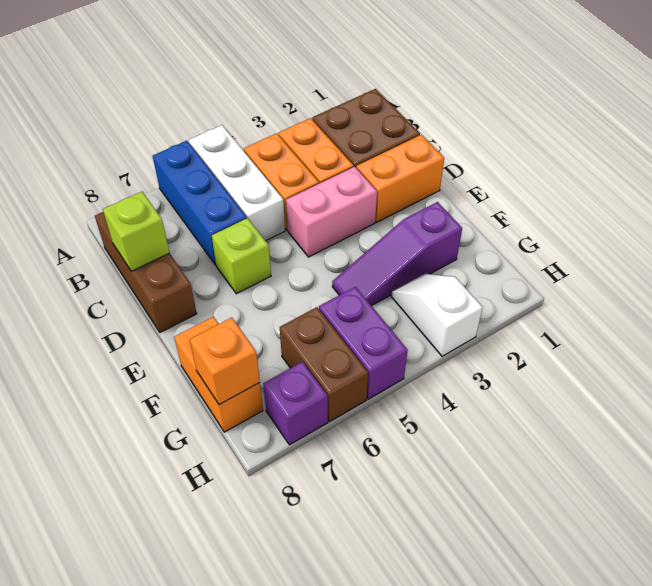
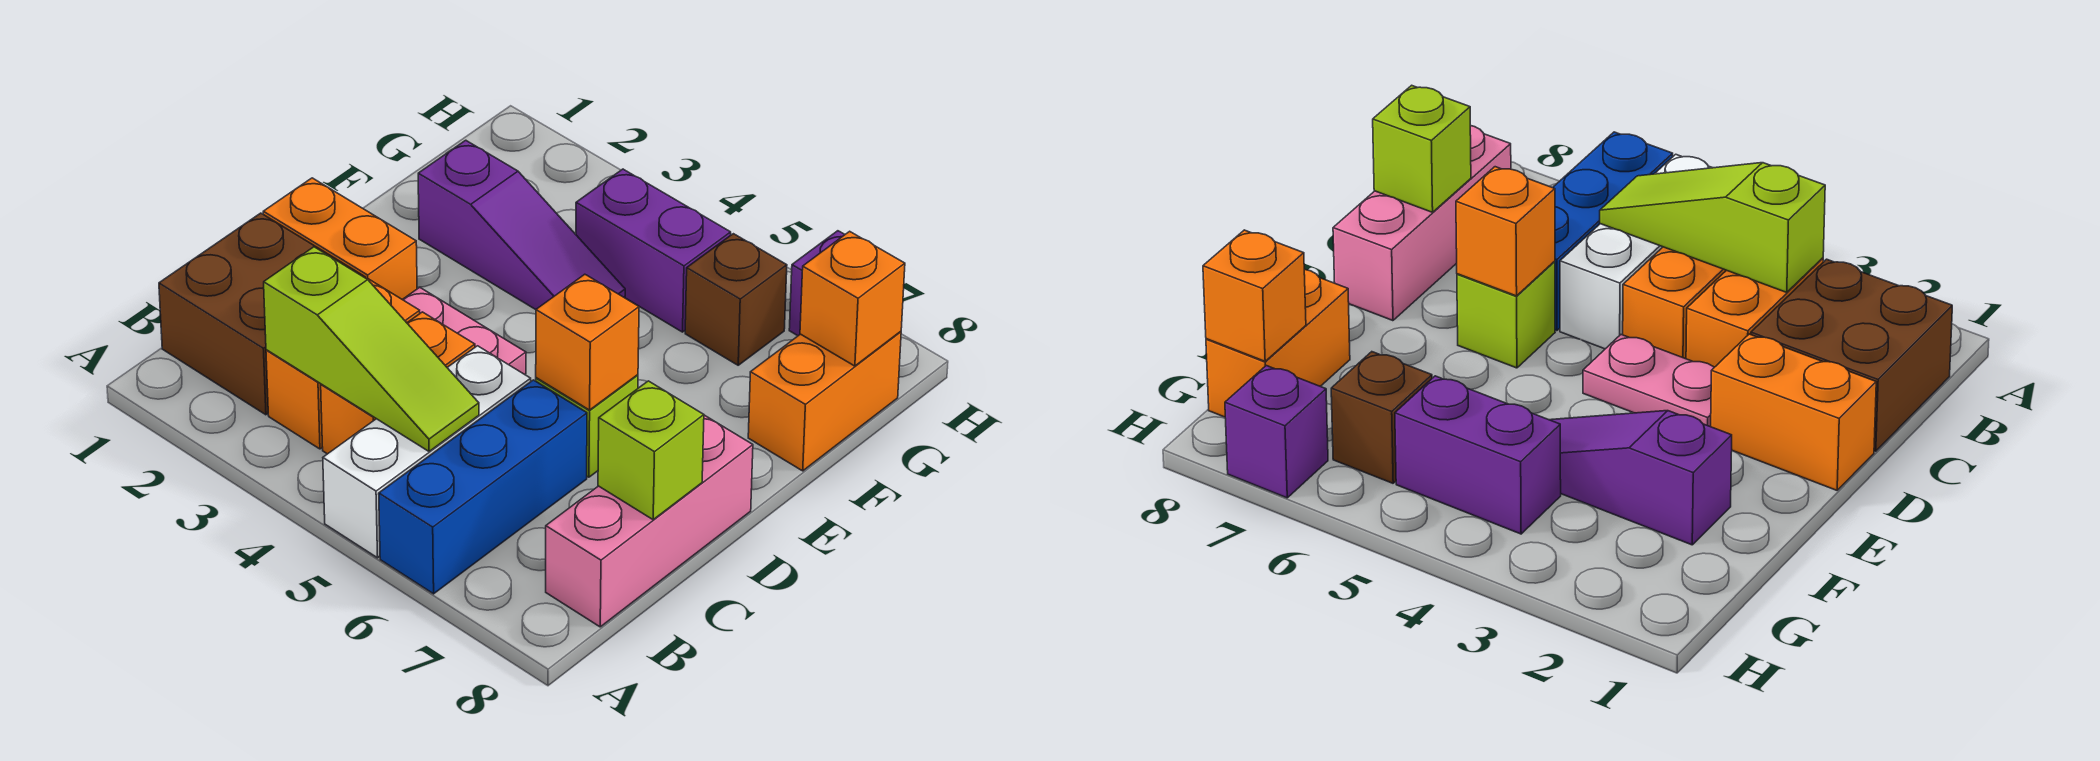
none -> lime slope B3:B5 level 2 top 3
brown brick B8:D8 level 1 -> pink brick B8:D8 level 1
pink brick D3:D4 level 1 -> pink plate D3:D4 level 1
none -> orange brick D6 level 2
white slope G3:H3 level 1 top H -> none
purple brick G5:H5 level 1 -> purple brick G4:G5 level 1
brown brick G6:H6 level 1 -> brown brick G6 level 1

